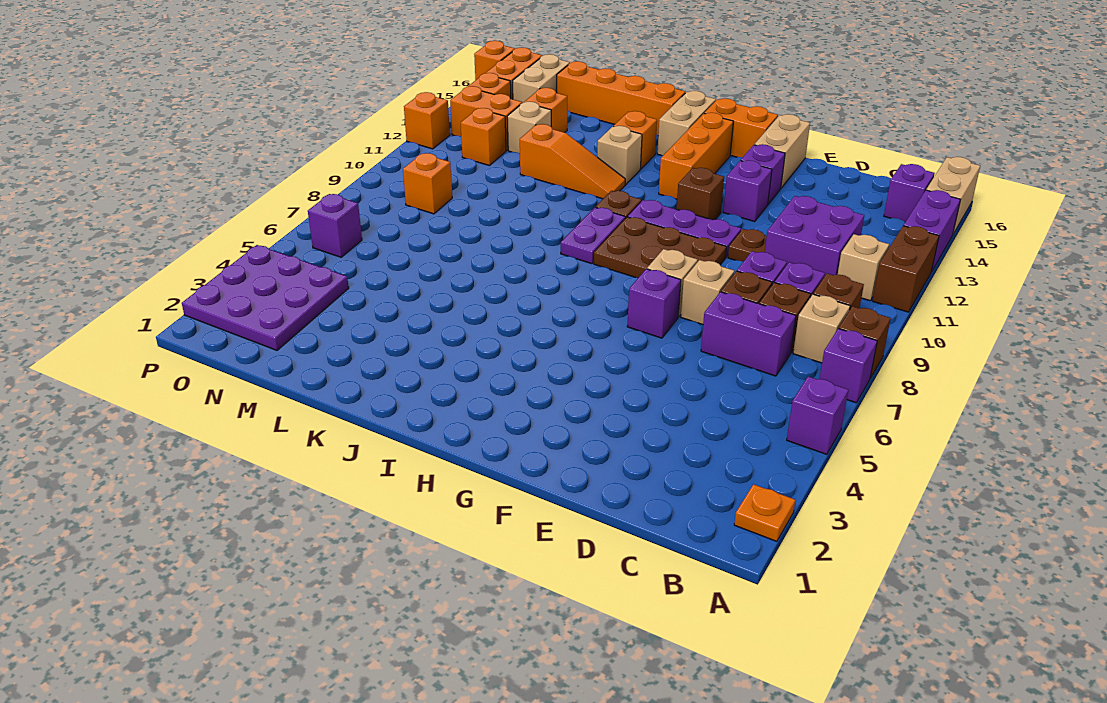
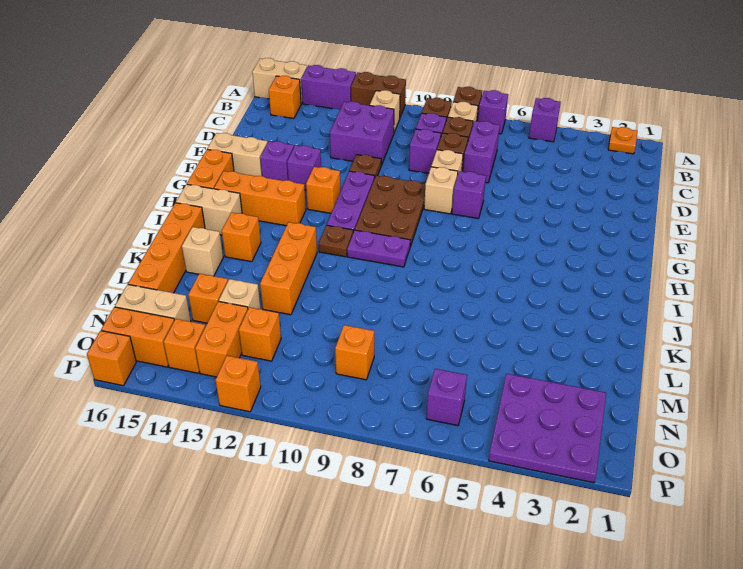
purple brick B15 level 1 -> orange brick B15 level 1
brown brick G12 level 1 -> orange brick G12 level 1
orange slope J12:L12 level 1 top L -> orange brick J12:L12 level 1
tan brick J13 level 1 -> tan brick K15 level 1

